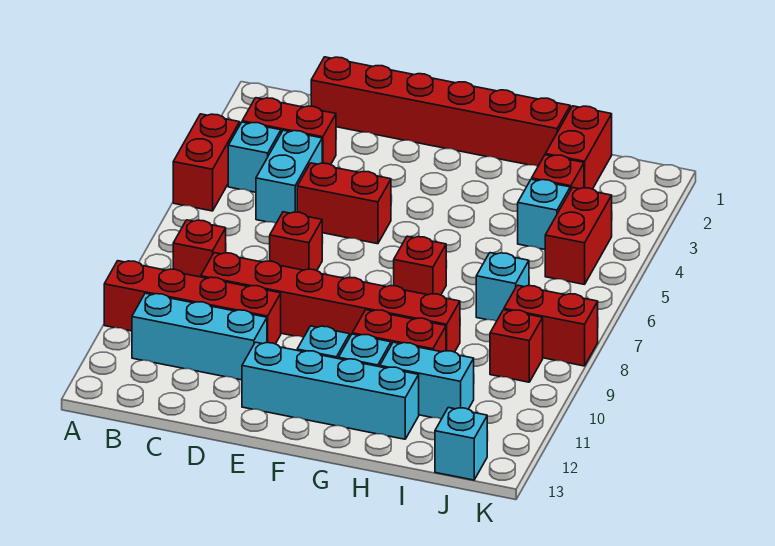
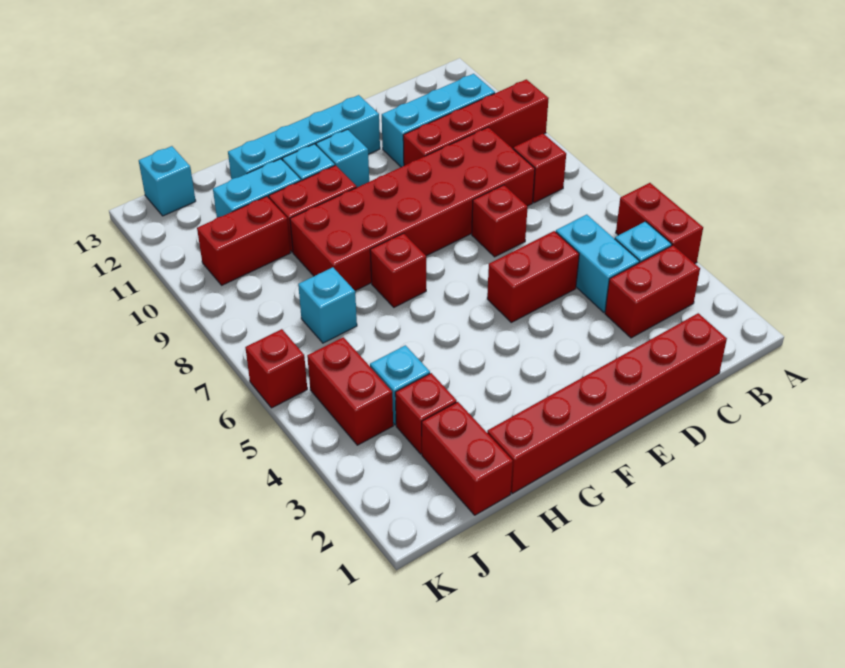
red brick C9:H9 level 1 -> red brick C8:H9 level 1
red brick J8:K8 level 1 -> red brick I10:J10 level 1
red brick J9 level 1 -> red brick K6 level 1

